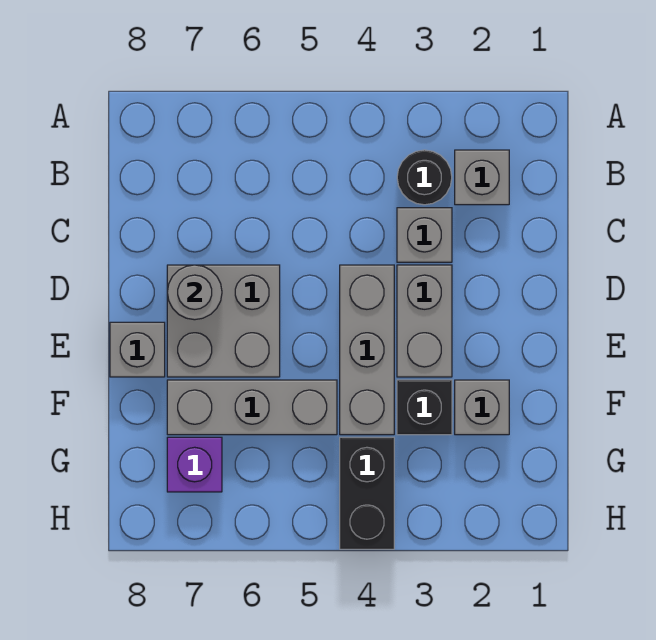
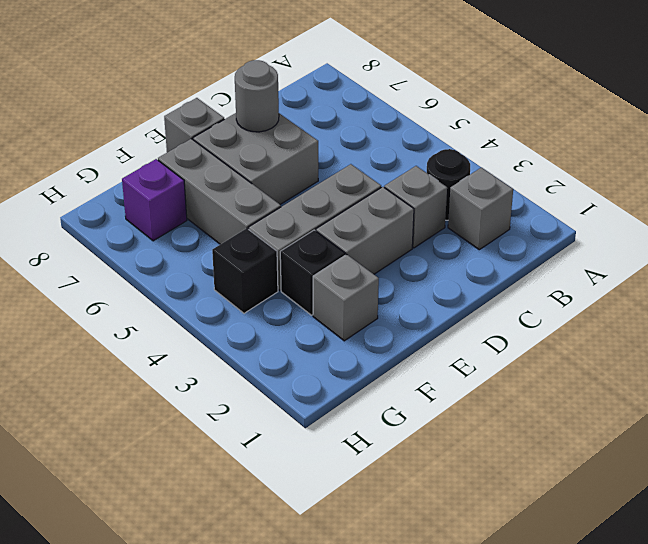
black brick G4:H4 level 1 -> black brick G4 level 1

